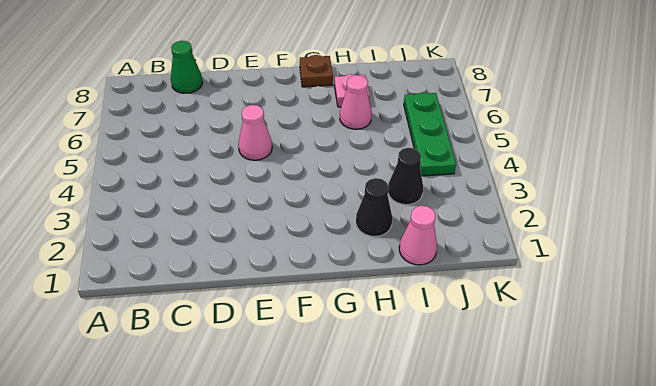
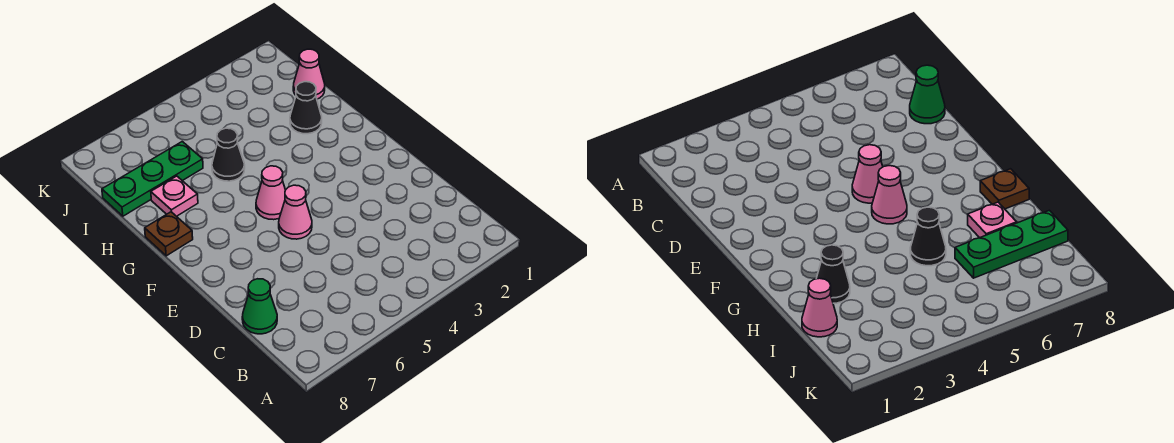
pink cone H6 level 1 -> pink cone F5 level 1
black cone I3 level 1 -> black cone H5 level 1
green plate J4:J6 level 1 -> green plate I6:I8 level 1

